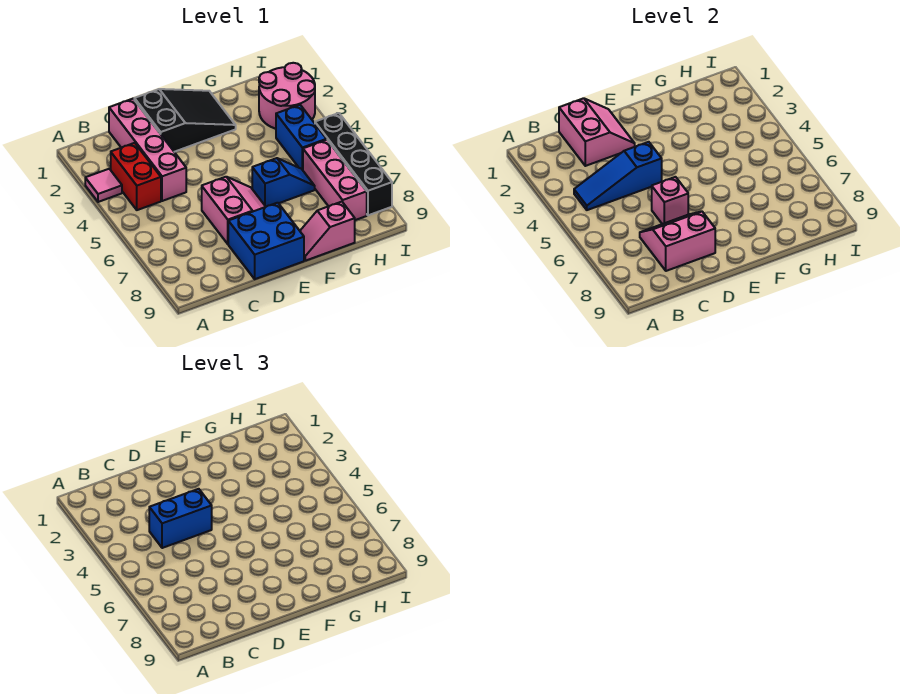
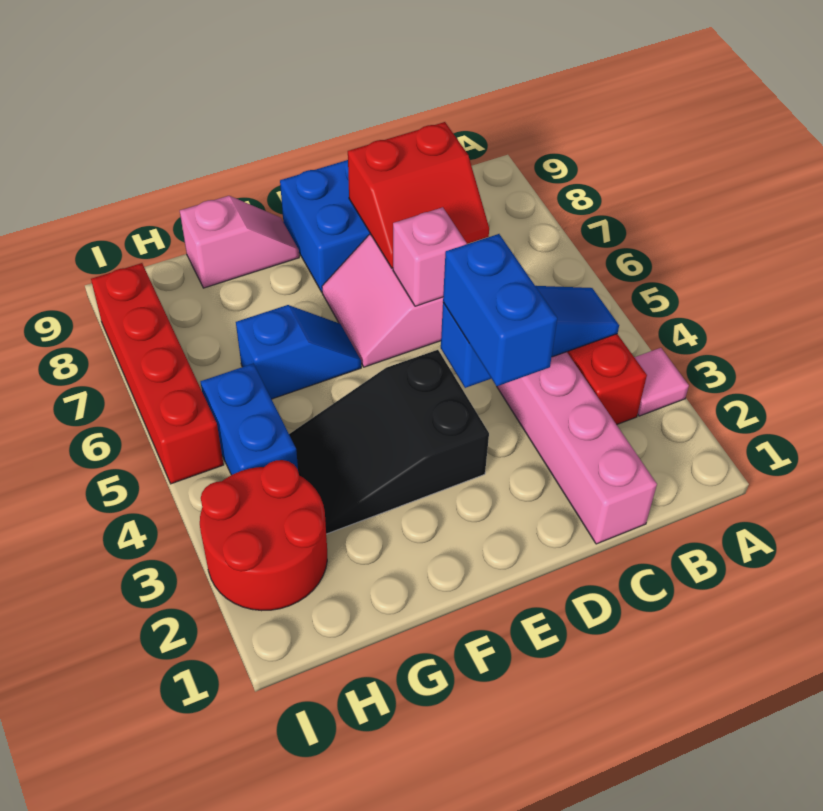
pink slope C1:D2 level 2 top C -> none
blue brick C4:D4 level 3 -> blue brick D3:D4 level 3
pink slope C7:D8 level 2 top 8 -> red slope C7:D8 level 2 top 8
black slope D1:F2 level 1 top D -> black slope E3:G4 level 1 top E
blue slope F6:G6 level 1 top F -> blue slope F6:G6 level 1 top G
pink round brick H2:I3 level 1 -> red round brick H2:I3 level 1
pink brick H6:H8 level 1 -> none
black brick I5:I8 level 1 -> red brick I5:I8 level 1

